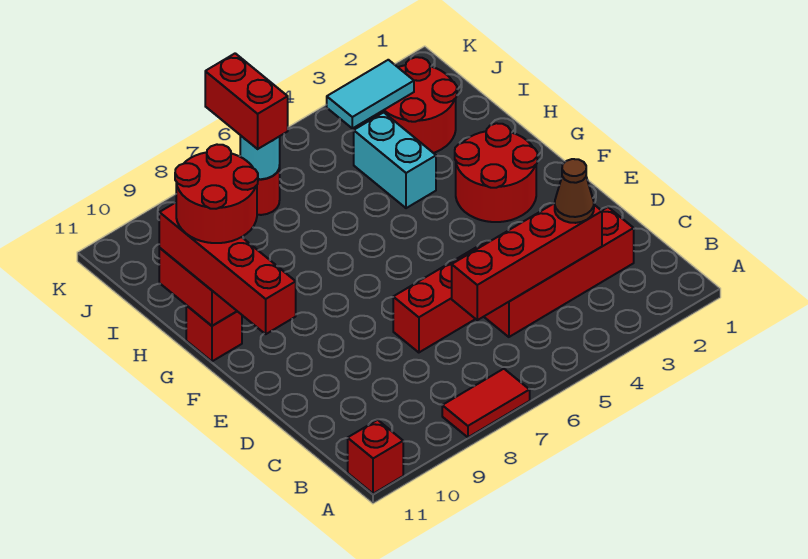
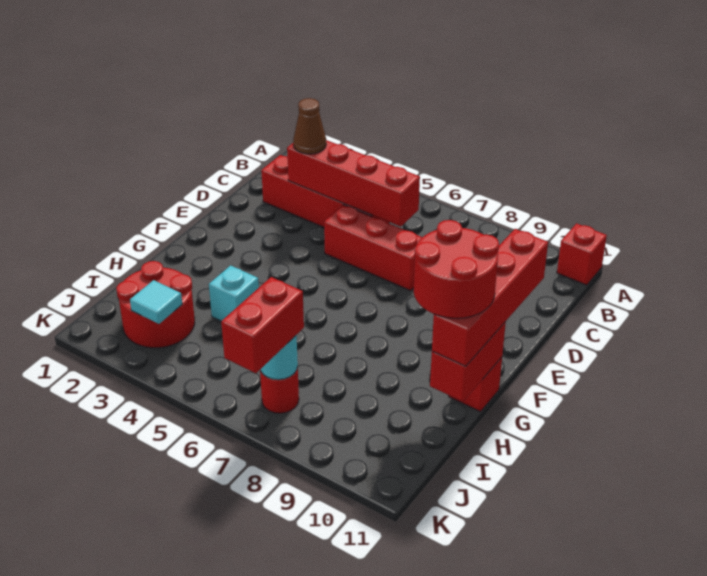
red tile A7:A8 level 1 -> none
red round brick F2:G3 level 1 -> none
cyan brick H4:I4 level 1 -> cyan brick H4 level 1
cyan tile J3:J4 level 2 -> cyan tile J3 level 2

